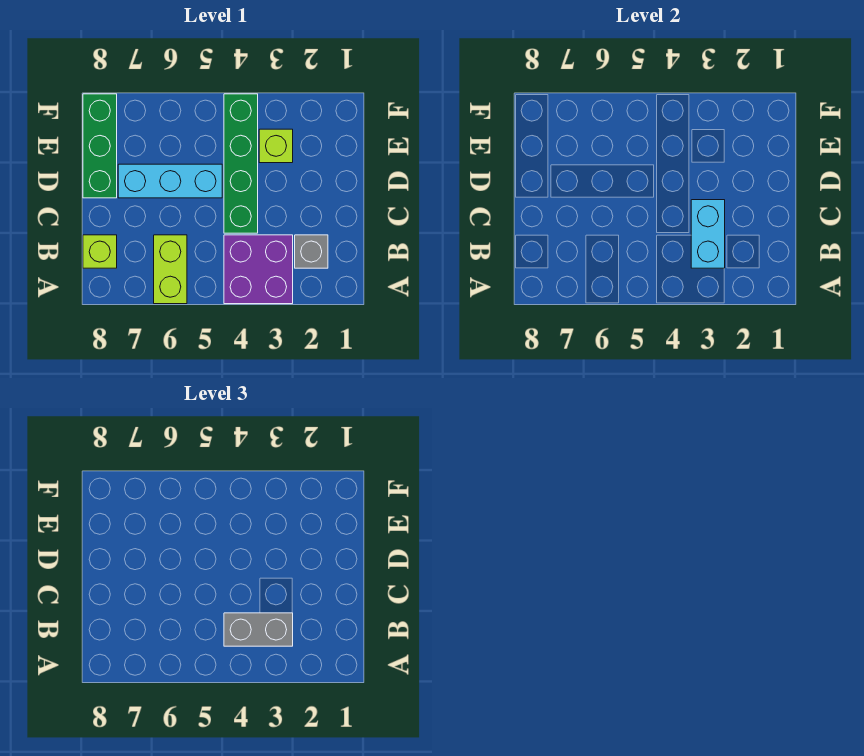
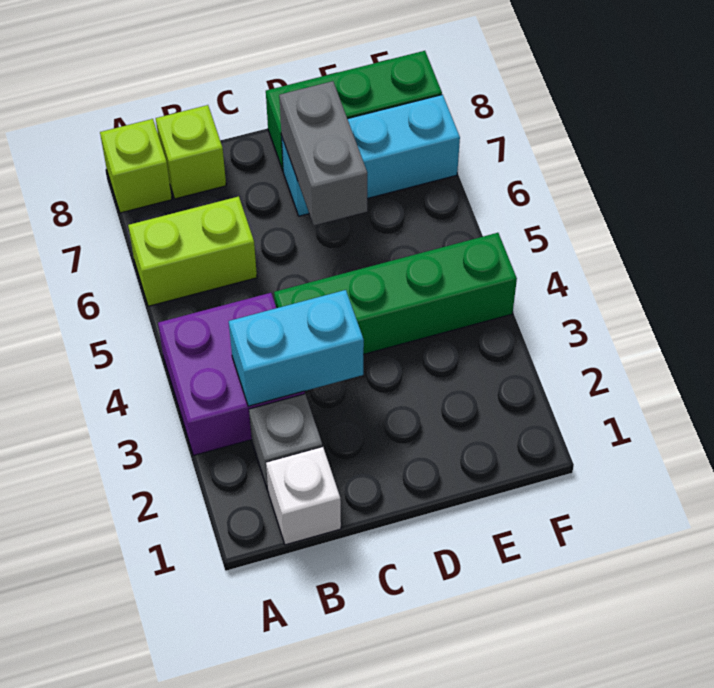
none -> white brick B1 level 1
grey brick B3:B4 level 3 -> grey brick D6:D7 level 2
cyan brick D5:D7 level 1 -> cyan brick D7:F7 level 1
lime brick E3 level 1 -> lime brick A8 level 1

